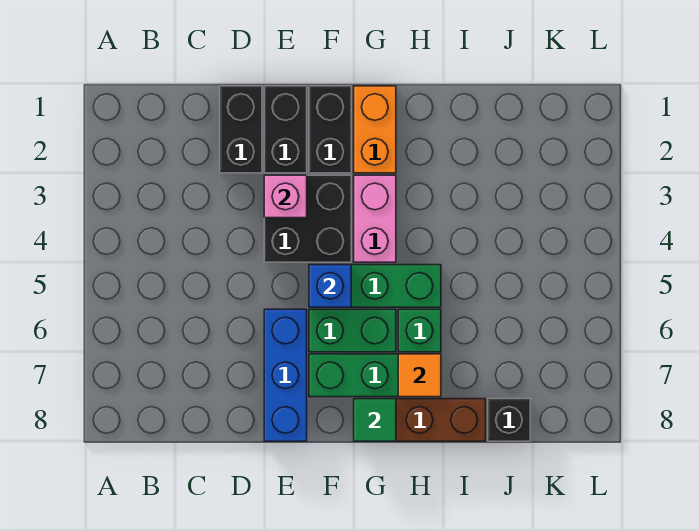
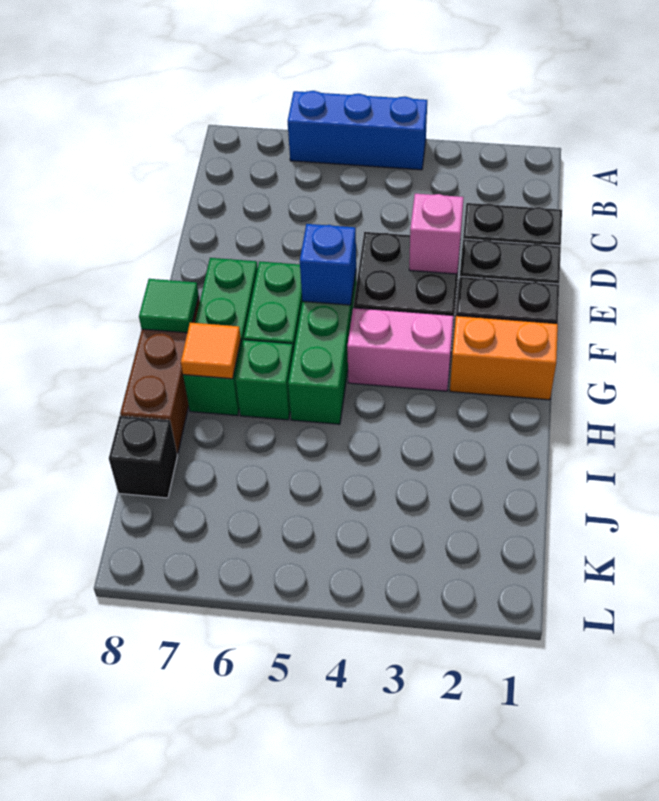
blue brick E6:E8 level 1 -> blue brick A4:A6 level 1

